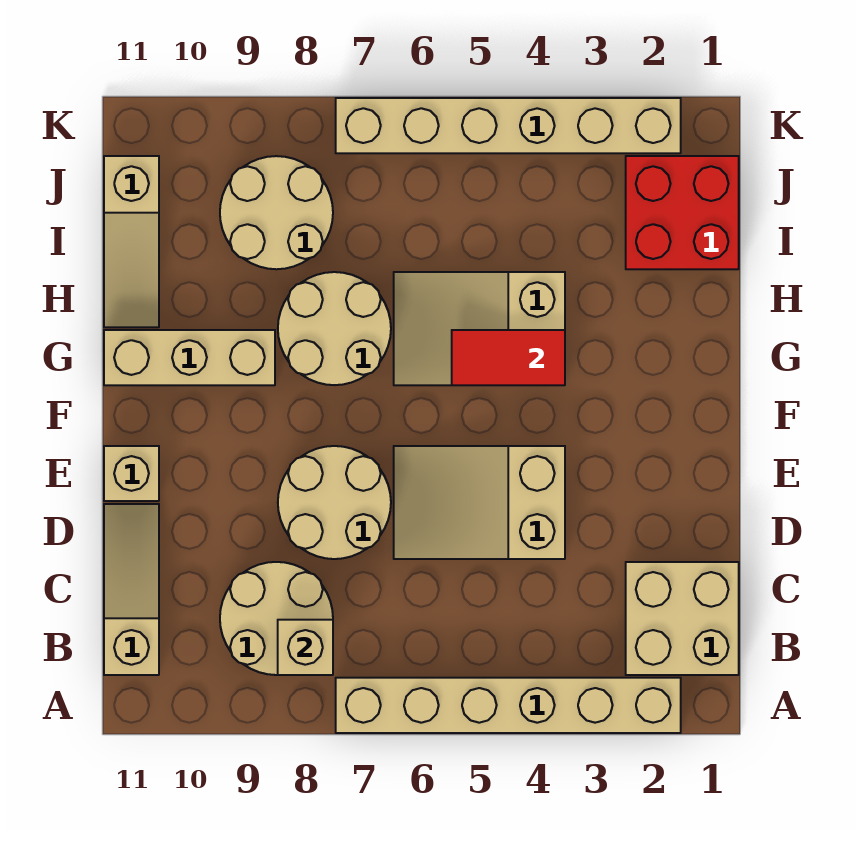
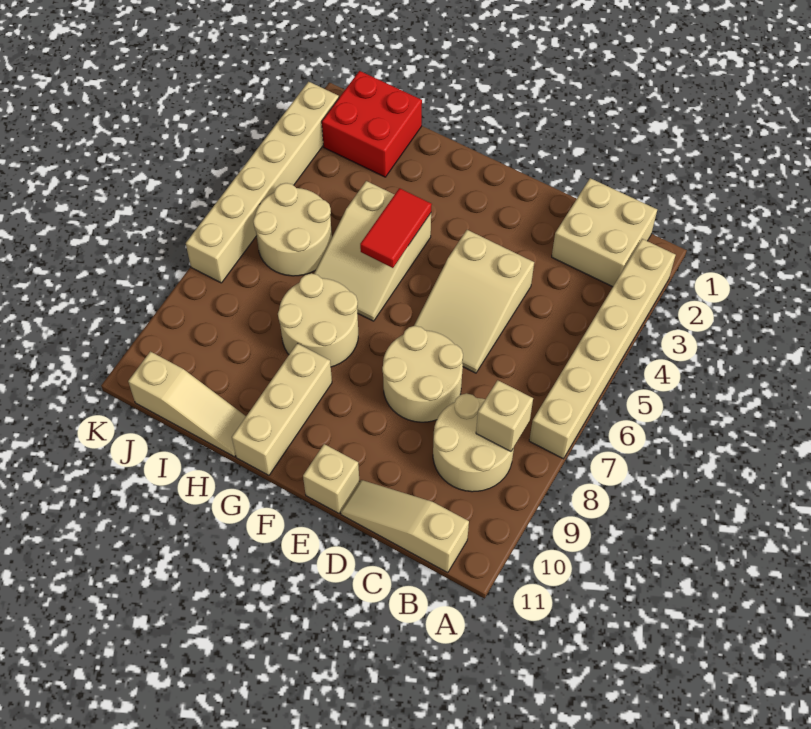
tan round brick I8:J9 level 1 -> tan round brick I5:J6 level 1

